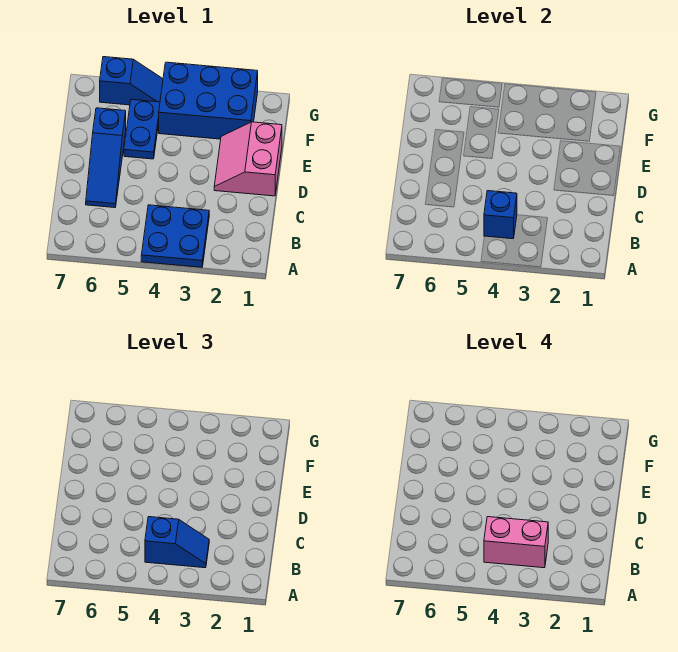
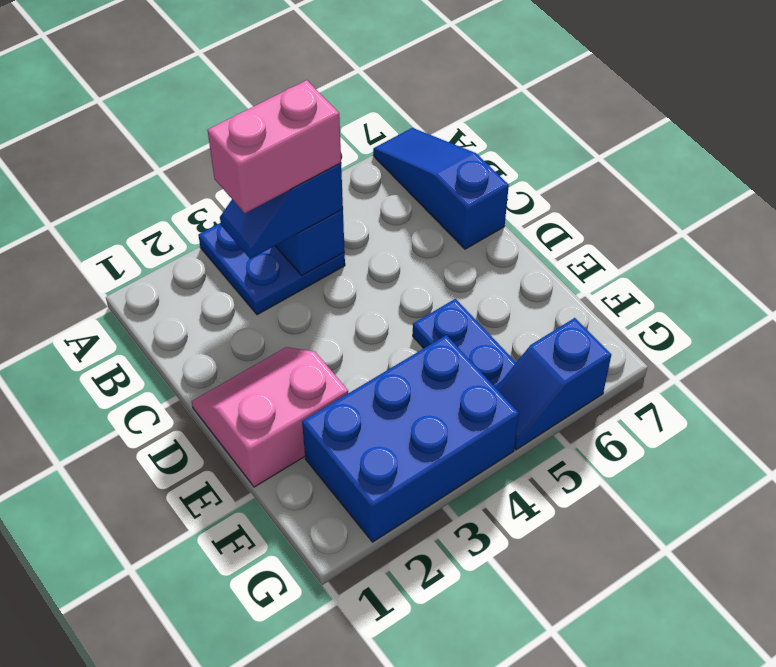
blue slope C6:E6 level 1 top E -> blue slope A7:C7 level 1 top C
pink slope D1:E2 level 1 top 1 -> pink slope D1:E2 level 1 top E

